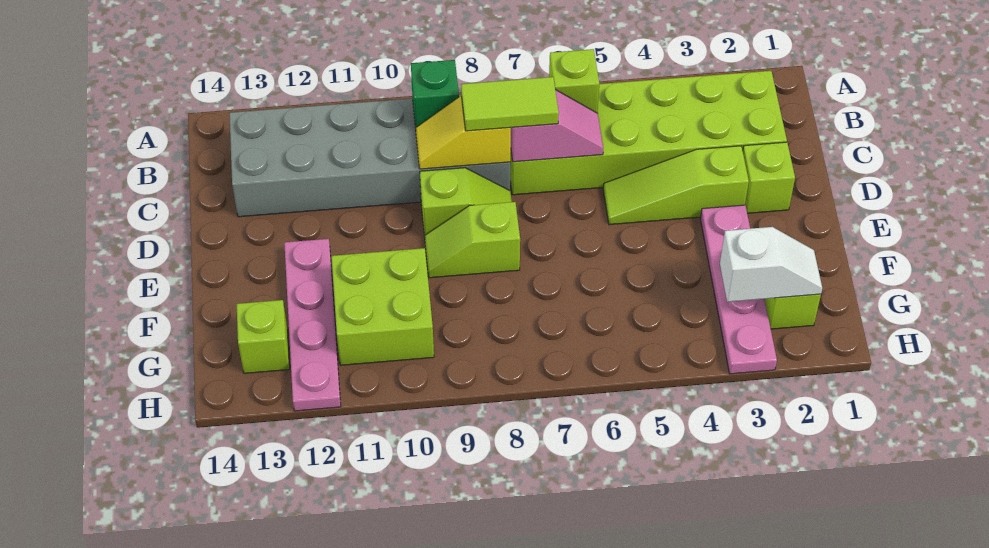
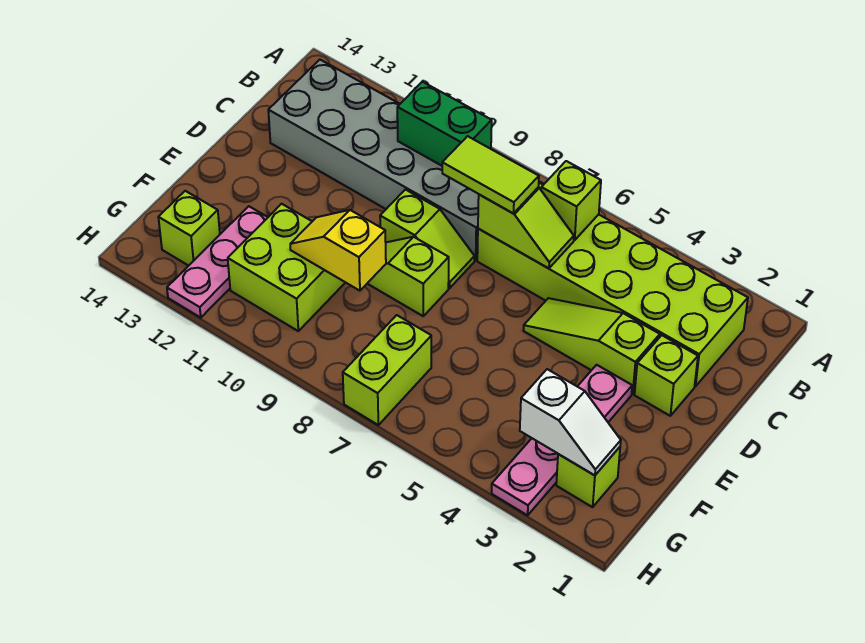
green brick B9 level 2 -> green brick B9:B10 level 2
pink slope C6:C7 level 2 top 7 -> lime slope C6:C7 level 2 top 7
yellow slope C8:C9 level 2 top 8 -> yellow slope F9:F10 level 2 top 9
pink plate E12:H12 level 1 -> pink plate F12:H12 level 1
none -> lime brick G7:H7 level 1

